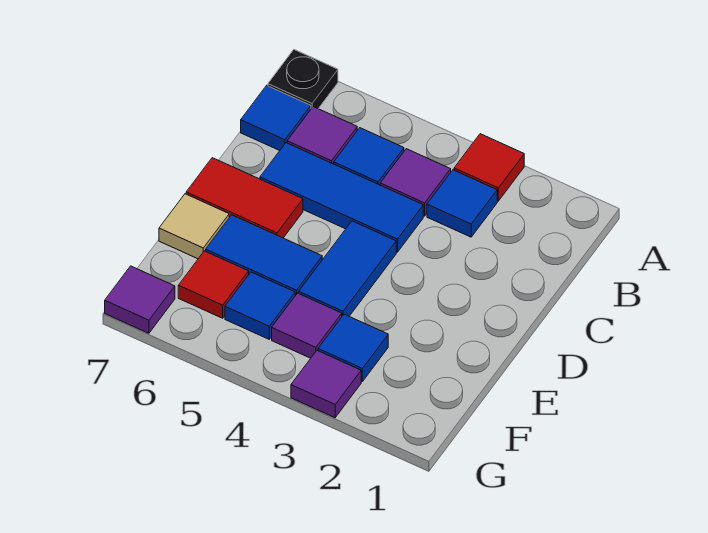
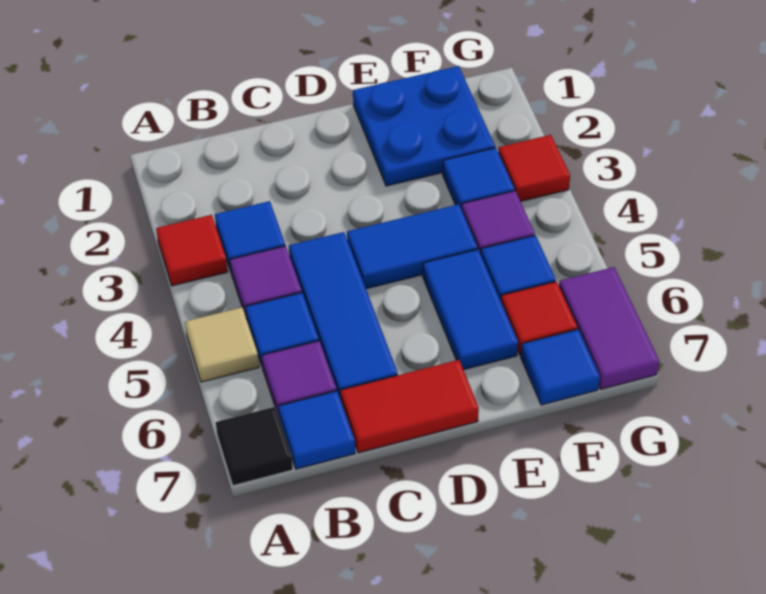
black plate A7 level 1 -> black tile A7 level 1
red tile D6:D7 level 1 -> red tile C7:D7 level 1
none -> blue plate E1:F2 level 1
tan tile E7 level 1 -> tan tile A5 level 1
none -> blue tile F7 level 1
purple tile G3 level 1 -> red tile G3 level 1
purple tile G7 level 1 -> purple tile G6:G7 level 1

